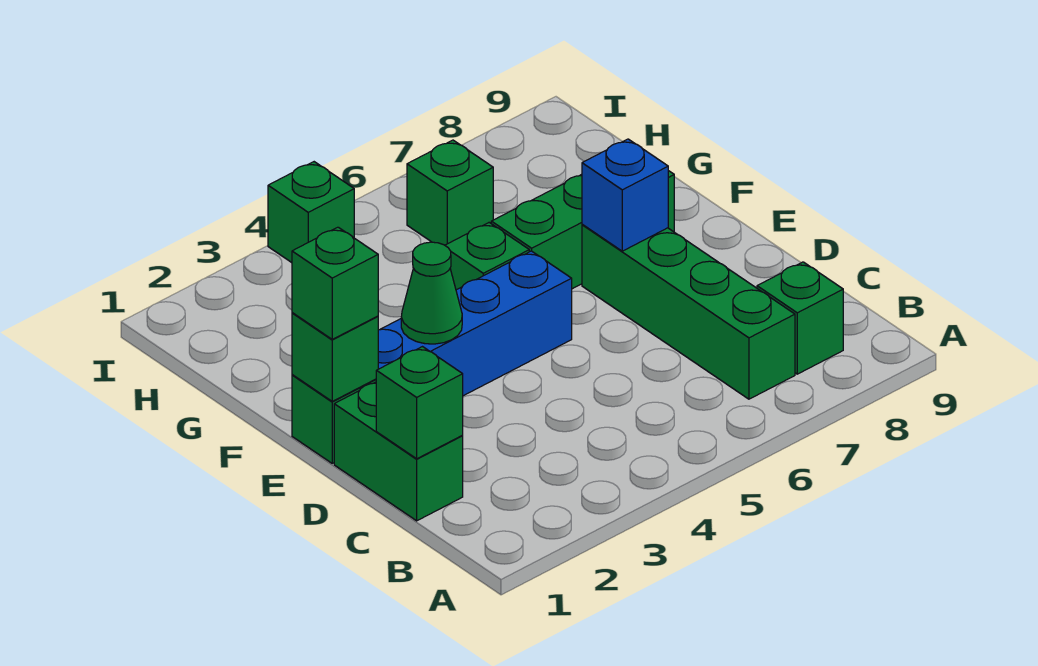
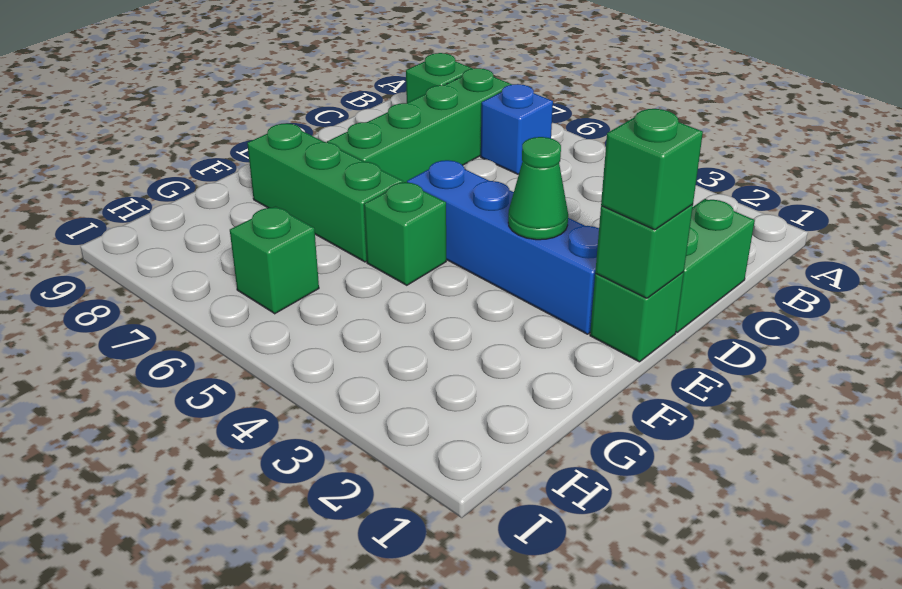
green brick C1 level 2 -> none
blue brick E7 level 2 -> blue brick B6 level 1
green brick I4 level 1 -> none

